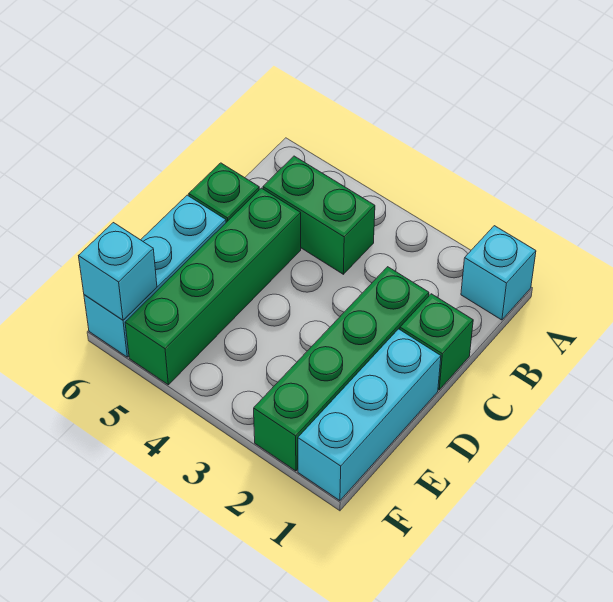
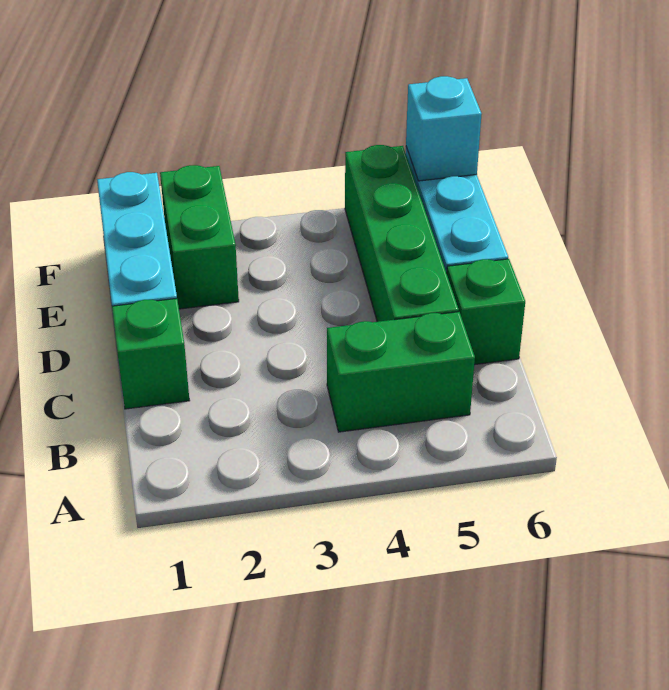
cyan brick A1 level 1 -> none
green brick C2:F2 level 1 -> green brick E2:F2 level 1

